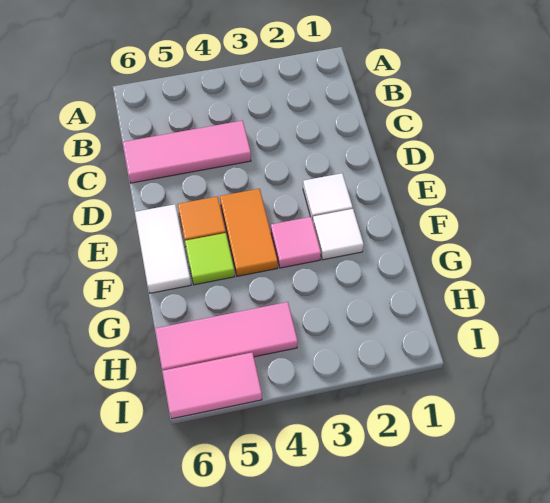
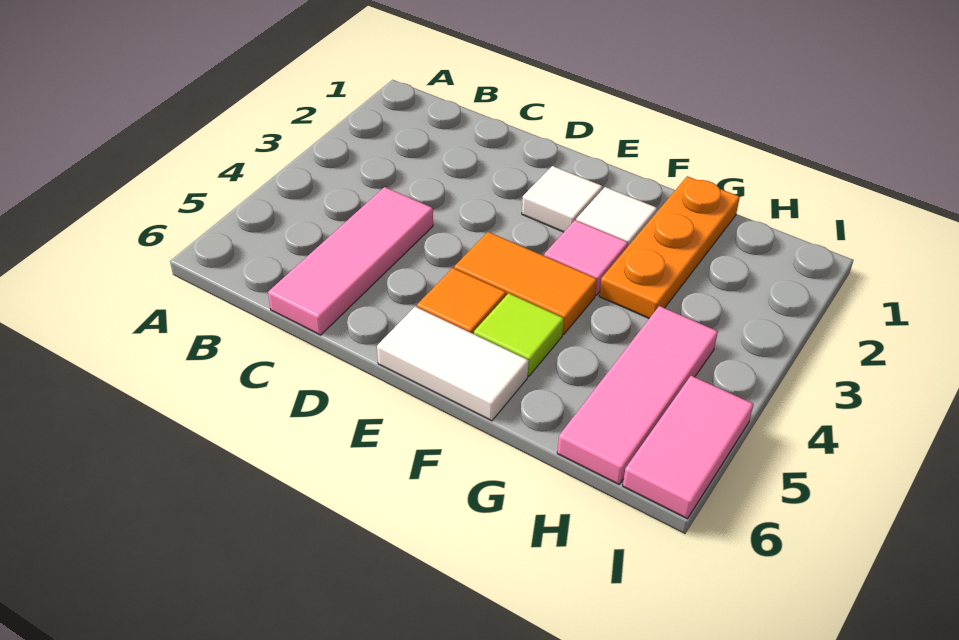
none -> orange plate G1:G3 level 1

